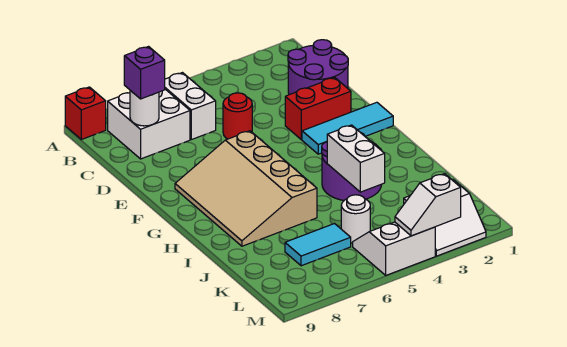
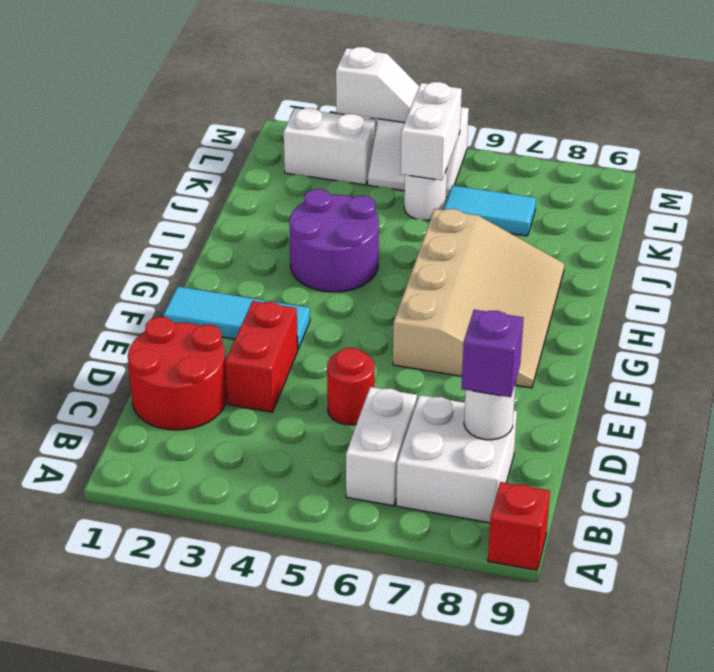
purple round brick C1:D2 level 1 -> red round brick C1:D2 level 1
red brick E2:E3 level 1 -> red brick D3:E3 level 1
white brick I4:J4 level 2 -> white brick K5:L5 level 2

